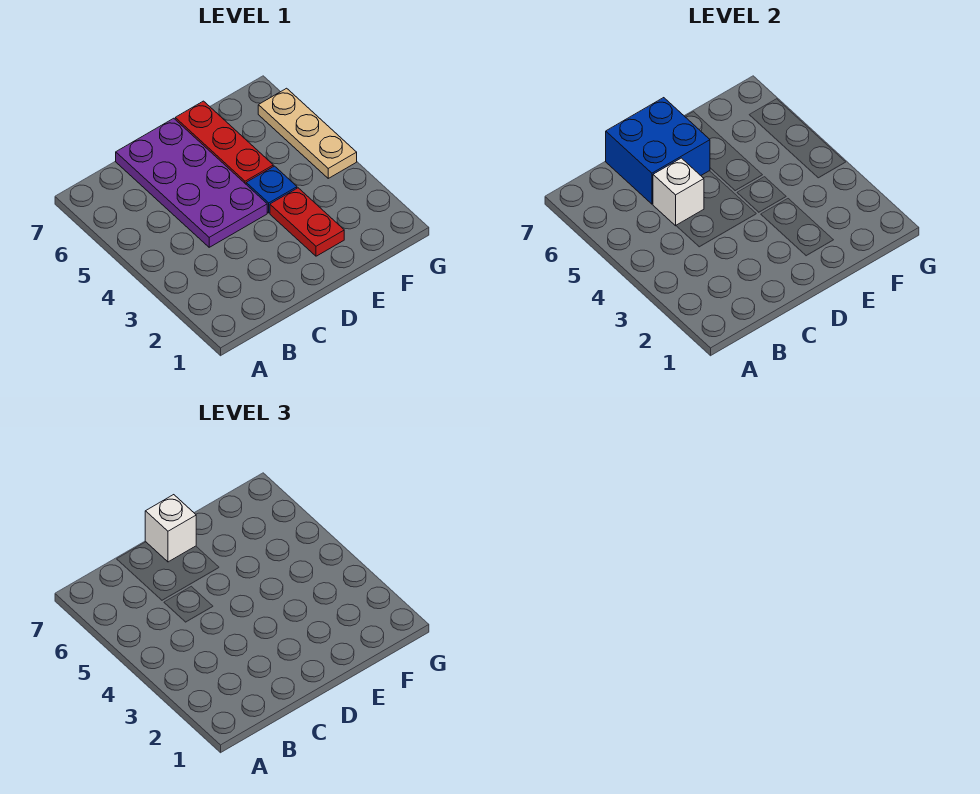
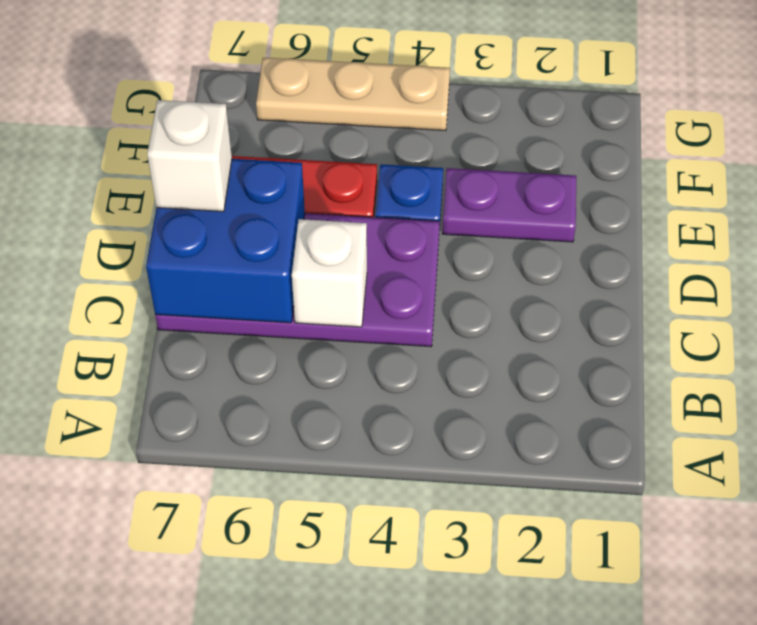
red plate E2:E3 level 1 -> purple plate E2:E3 level 1

